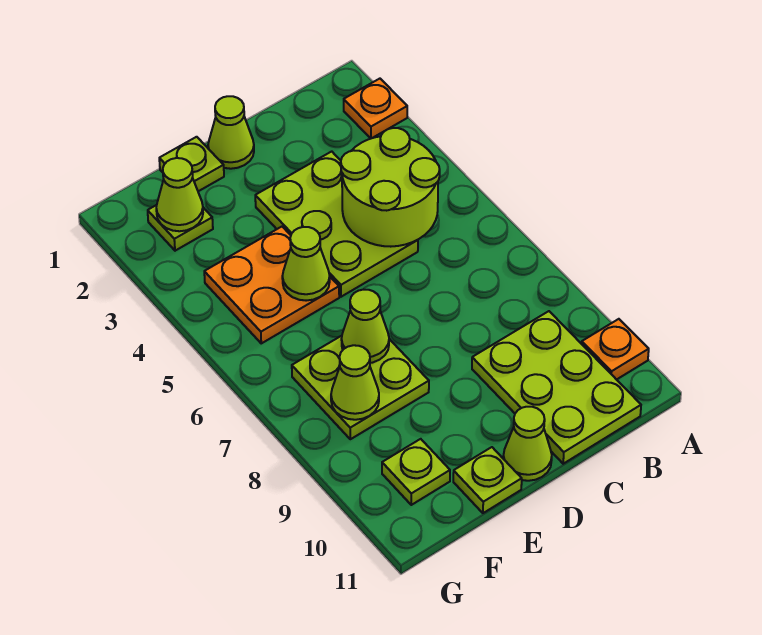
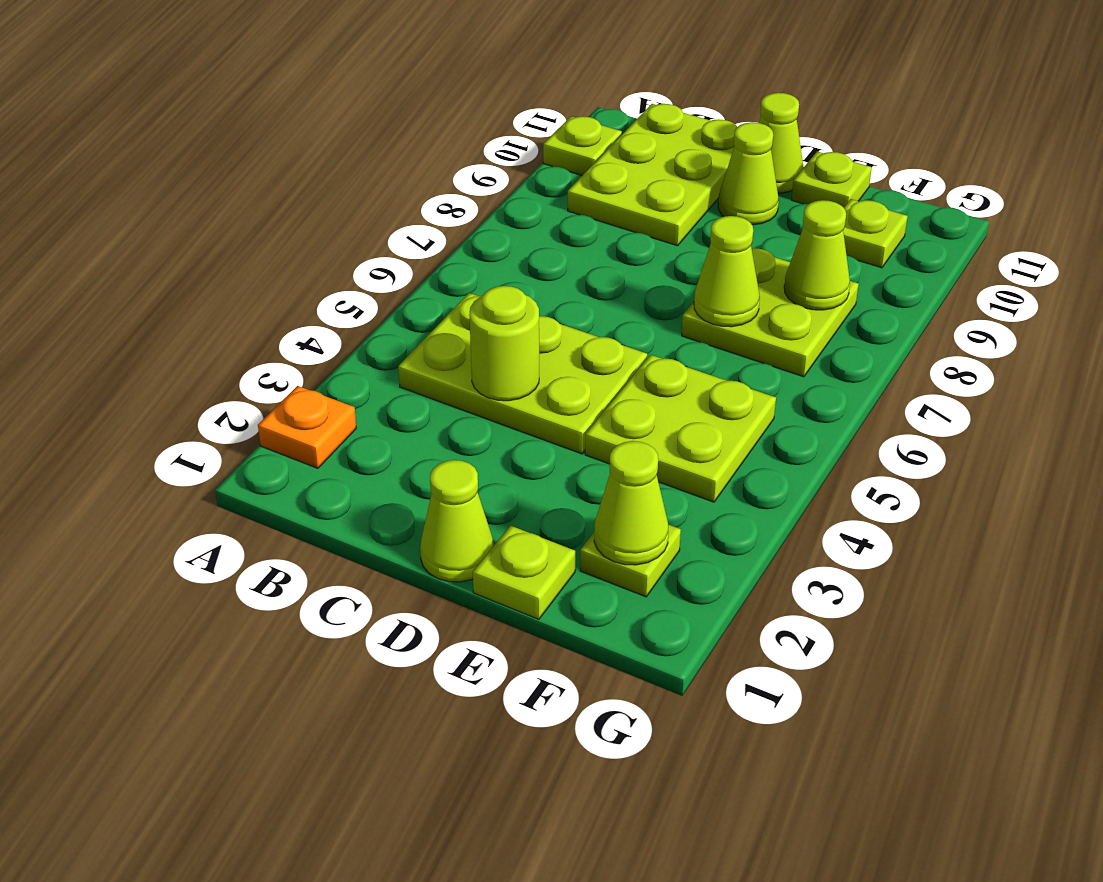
orange plate A10 level 1 -> lime plate A10 level 1
lime round brick B4:C5 level 2 -> lime round brick C4 level 2
lime plate C3:D5 level 1 -> lime plate B4:D5 level 1
orange plate E4:F5 level 1 -> lime plate E4:F5 level 1
lime cone E5 level 2 -> lime cone D10 level 1

